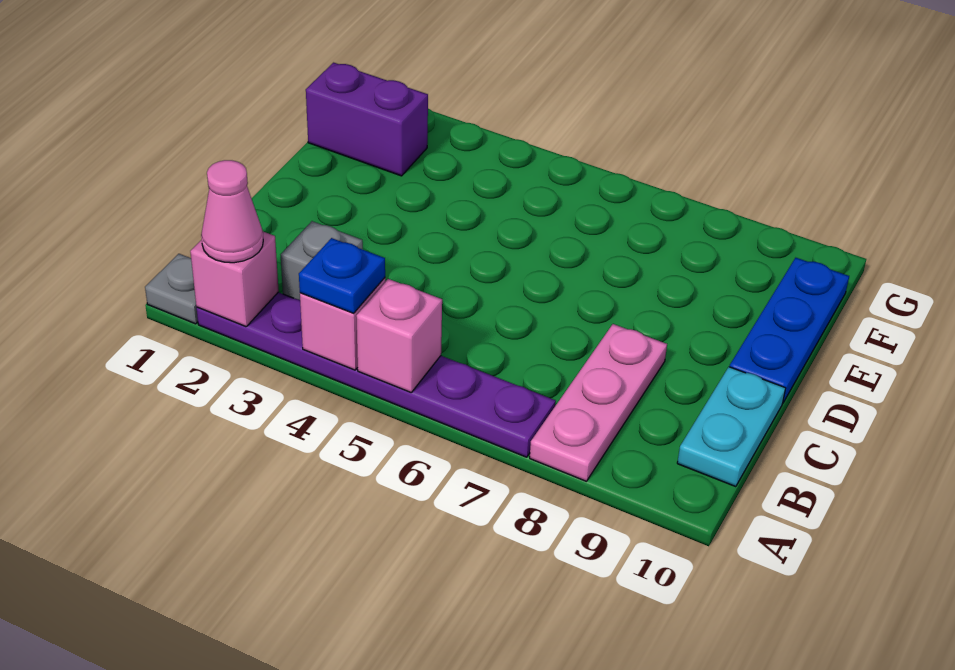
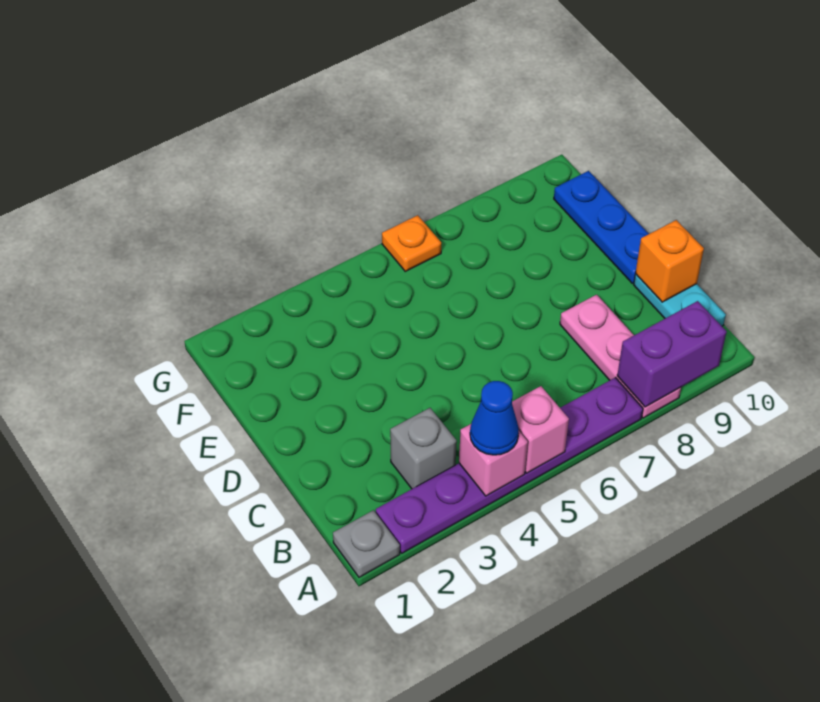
pink brick A2 level 2 -> none
pink cone A2 level 3 -> none
blue plate A4 level 3 -> blue cone A4 level 3
none -> orange brick C10 level 2
purple brick F1:F2 level 1 -> purple brick A8:A9 level 2
none -> orange plate G6 level 1

